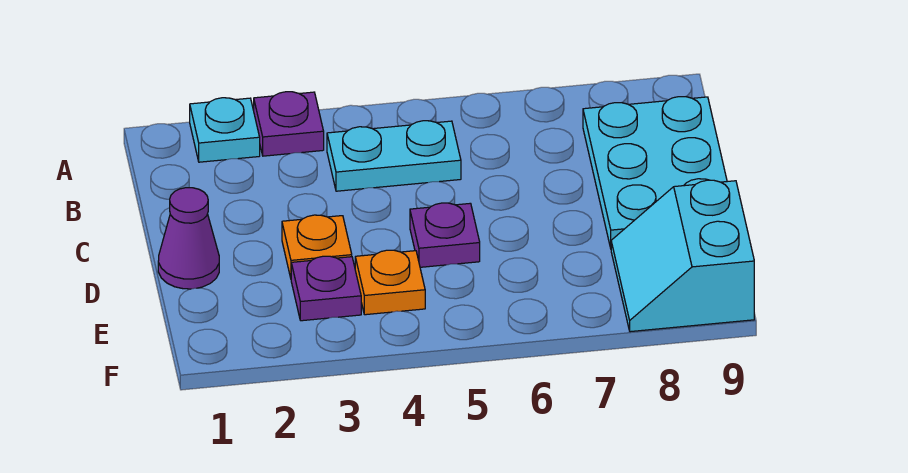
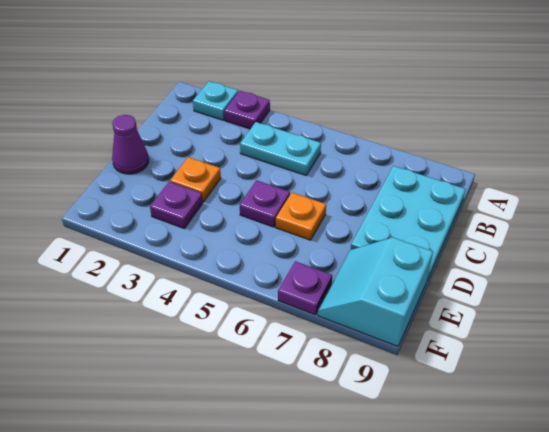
orange plate E4 level 1 -> orange plate D6 level 1
none -> purple plate F7 level 1

